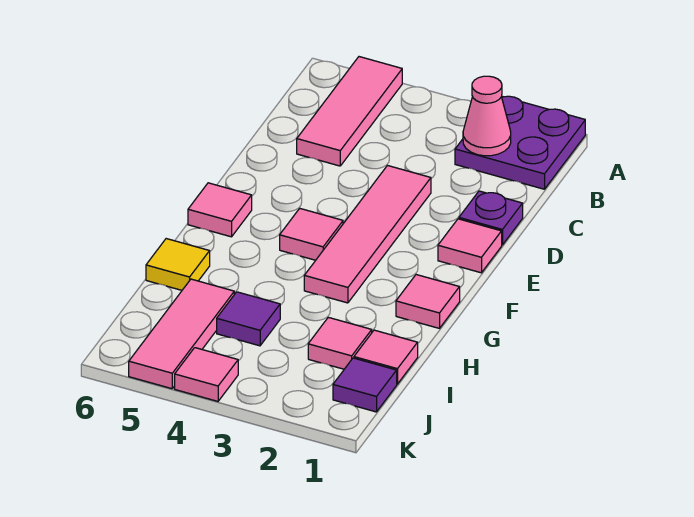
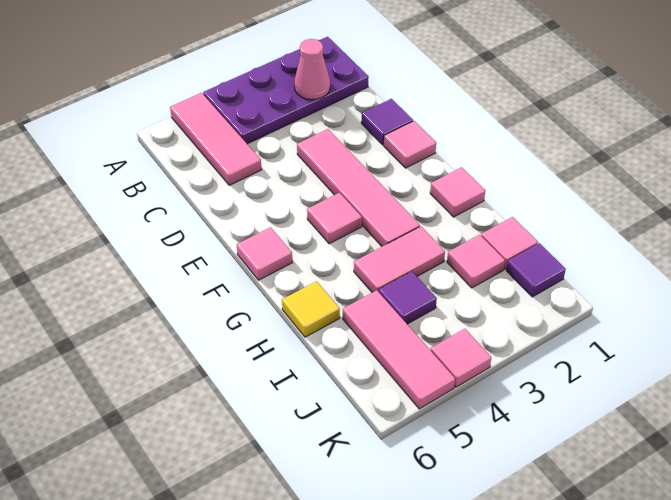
purple plate A1:B2 level 1 -> purple plate A1:B4 level 1
purple plate D1 level 1 -> purple tile D1 level 1
none -> pink tile H3:H4 level 1

